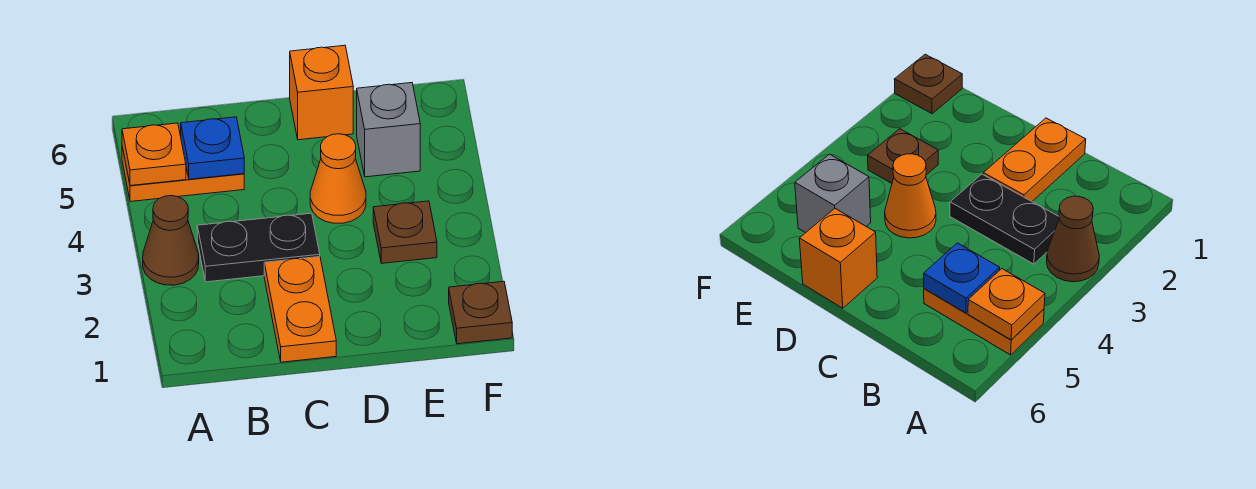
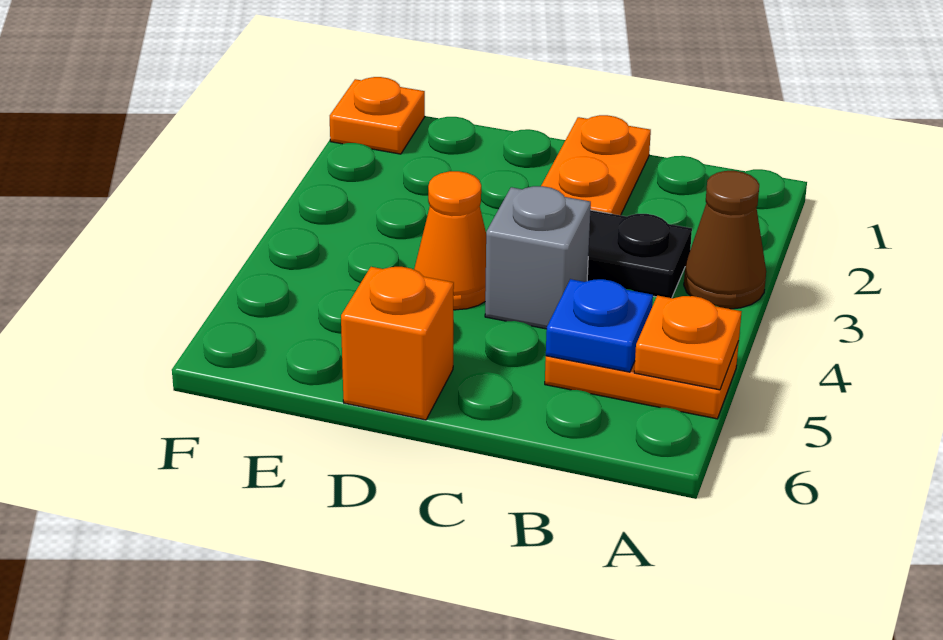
brown plate E3 level 1 -> none
grey brick E5 level 1 -> grey brick C4 level 1
brown plate F1 level 1 -> orange plate F1 level 1

